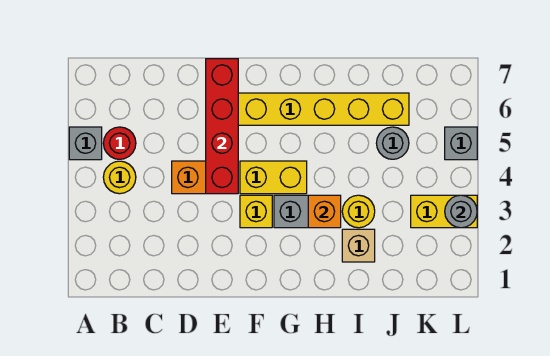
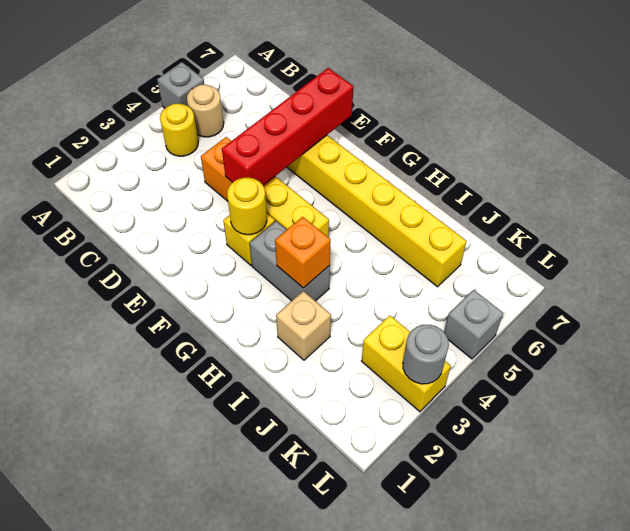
red round brick B5 level 1 -> tan round brick B5 level 1
yellow round brick I3 level 1 -> yellow round brick F3 level 2
grey round brick J5 level 1 -> none

